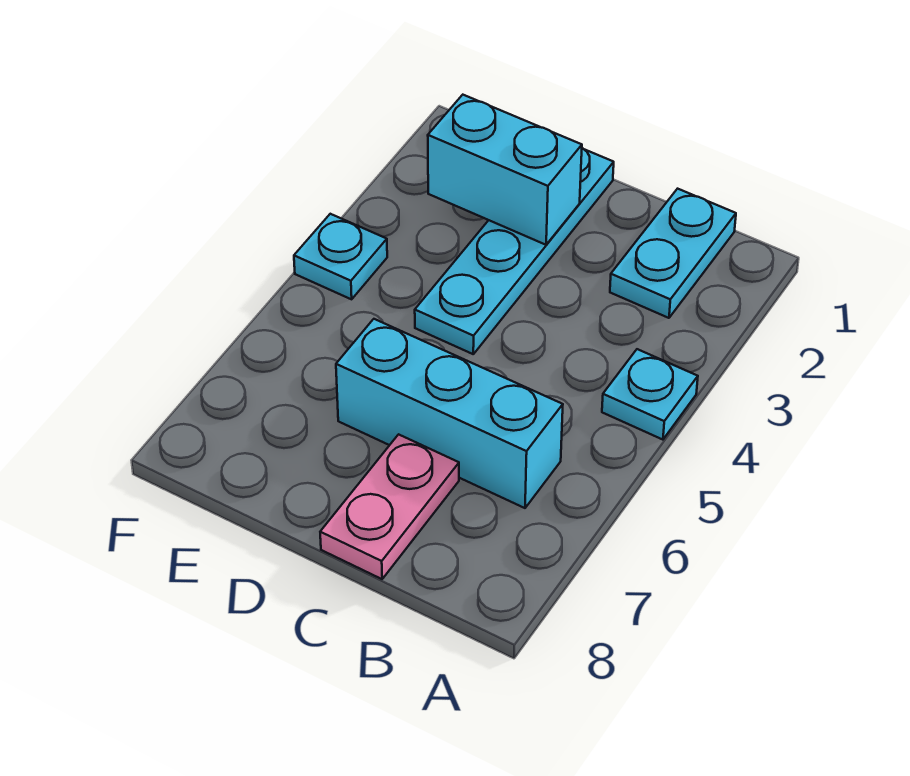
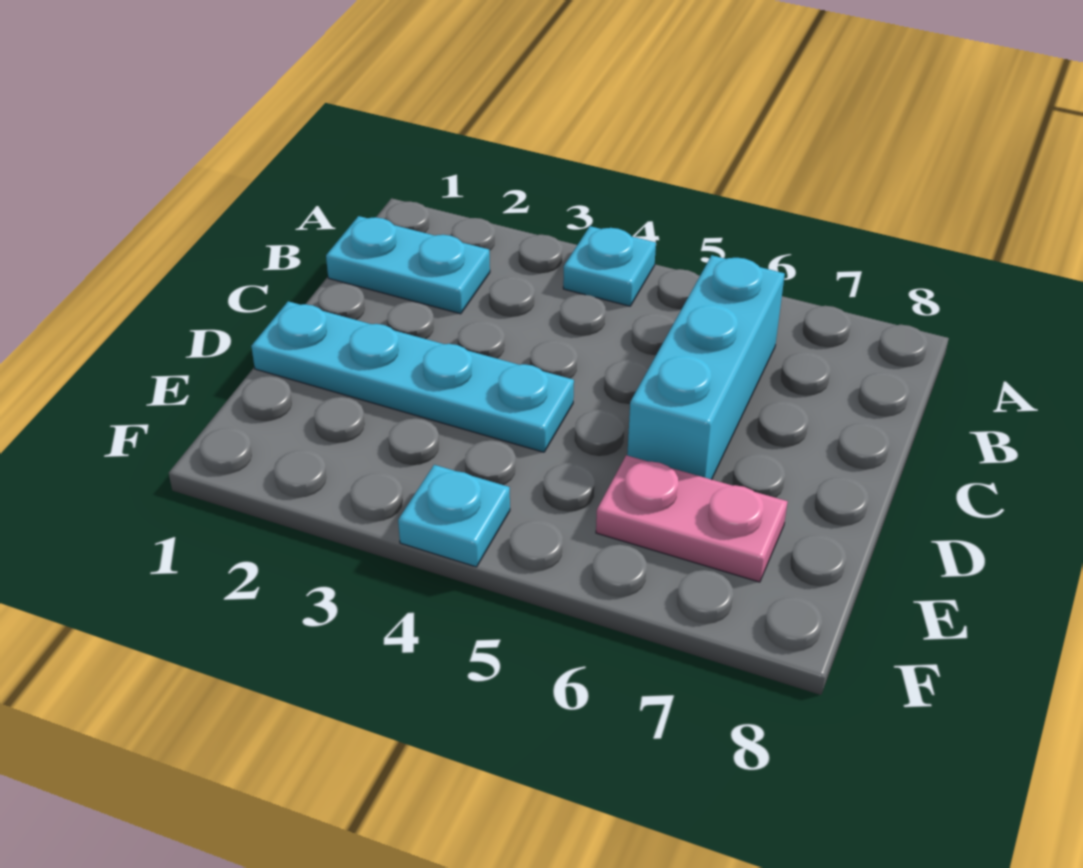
pink plate C7:C8 level 1 -> pink plate E6:E7 level 1
cyan brick D2:E2 level 2 -> none

